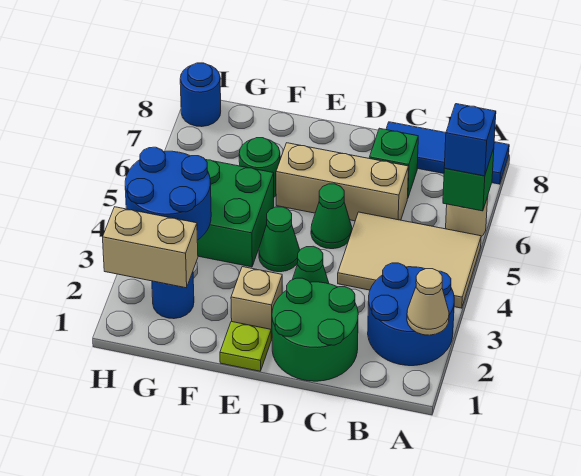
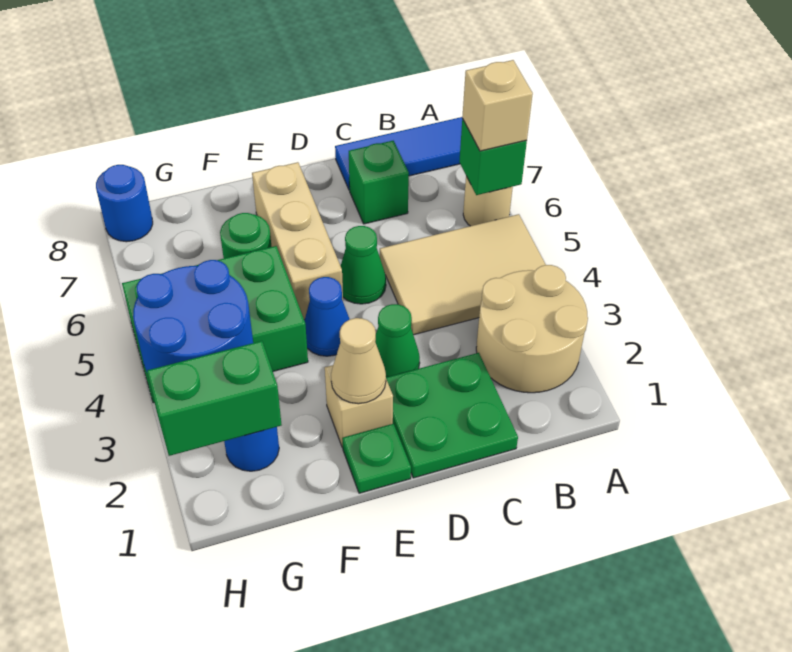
blue round brick A2:B3 level 1 -> tan round brick A2:B3 level 1
tan cone A2 level 2 -> tan cone E2 level 2
blue brick A6 level 3 -> tan brick A6 level 3
green round brick C1:D2 level 1 -> green plate C1:D2 level 1
tan brick C6:E6 level 1 -> tan brick E5:E7 level 1
lime plate E1 level 1 -> green plate E1 level 1
green cone E4 level 1 -> blue cone E4 level 1
tan brick G2:H2 level 2 -> green brick G2:H2 level 2

